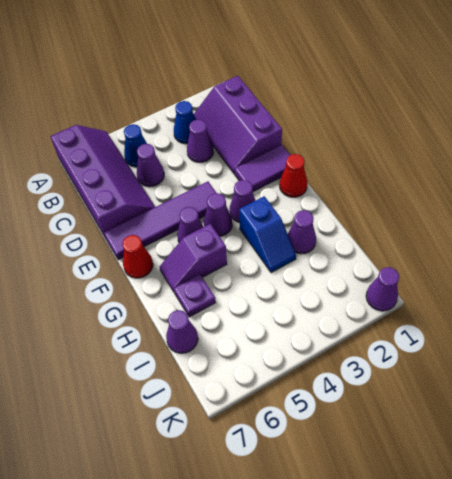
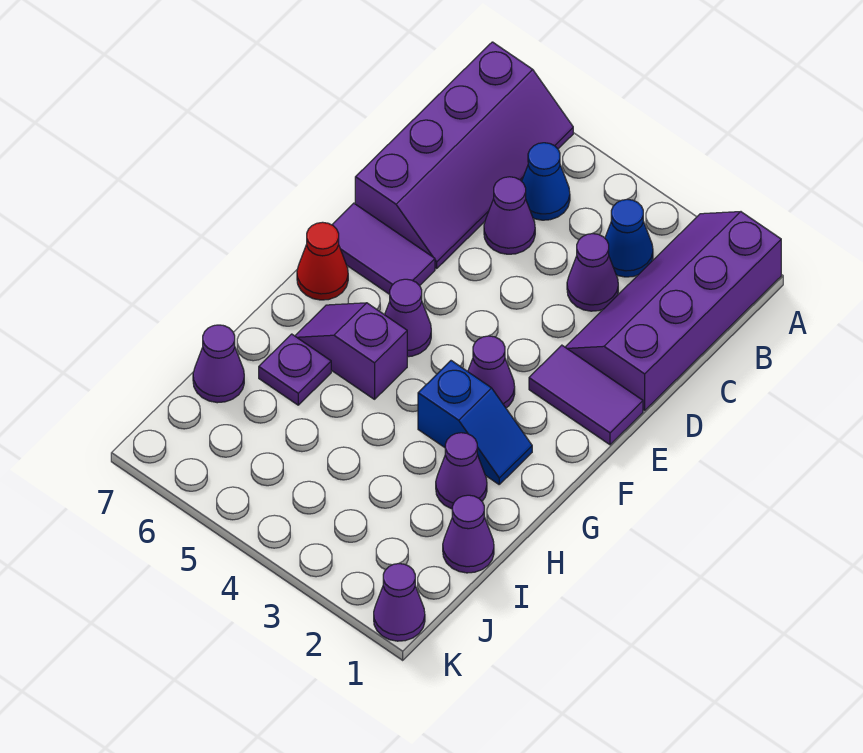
purple slope B1:D2 level 1 top 1 -> purple slope A1:D2 level 1 top 1
purple tile E4:E7 level 1 -> purple tile E6:E7 level 1
red cone F1 level 1 -> none
purple cone F4 level 1 -> purple cone I1 level 1
blue slope G3:H3 level 1 top G -> blue slope G2:G3 level 1 top 3

